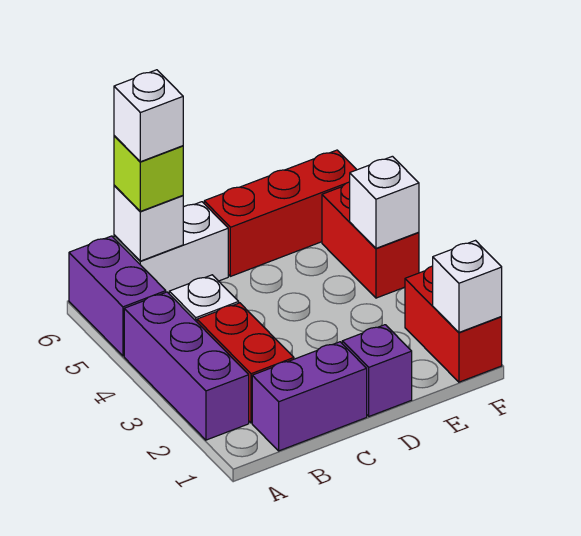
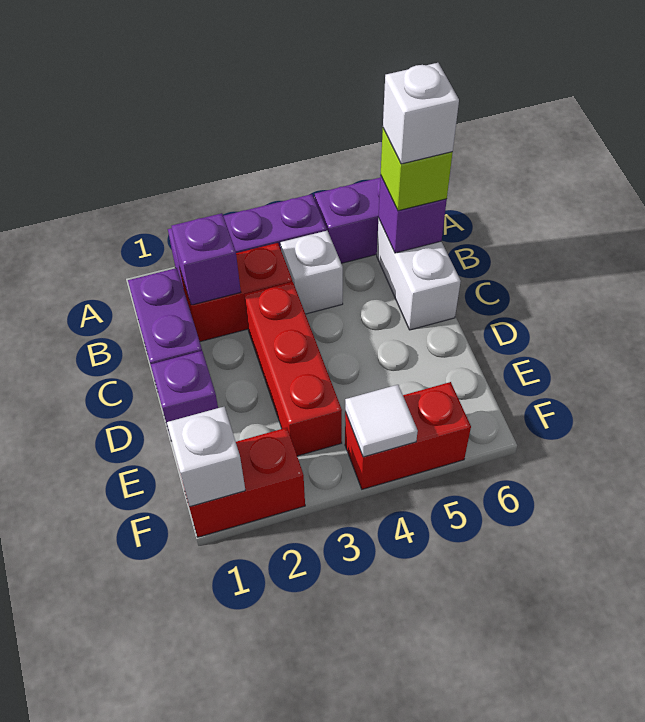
none -> purple brick B2 level 2
white brick B6 level 2 -> purple brick B6 level 2
red brick D6:F6 level 1 -> red brick C3:E3 level 1
white brick F4 level 2 -> white tile F4 level 2

